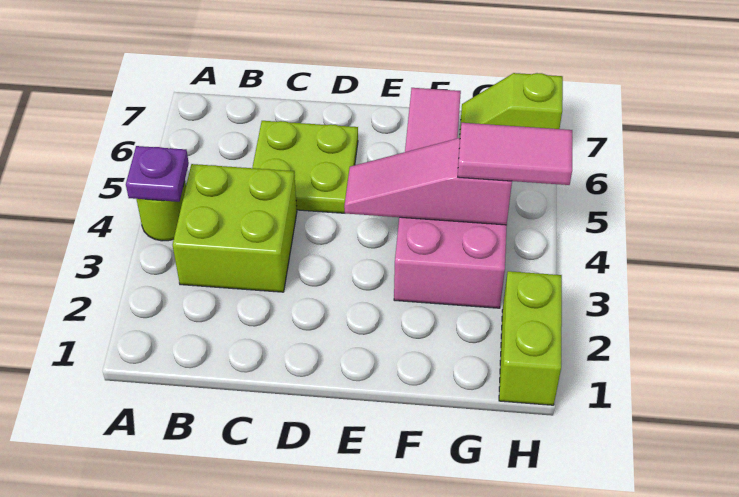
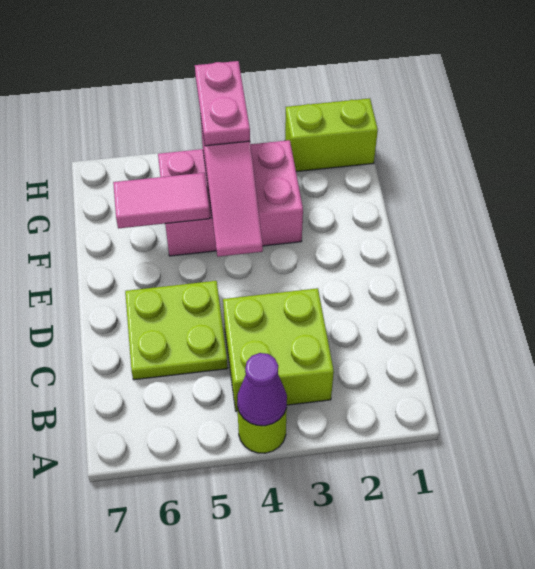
purple plate A4 level 2 -> purple cone A4 level 2
pink tile G4:H4 level 3 -> pink plate G4:H4 level 3
lime slope G7:H7 level 1 top H -> none

